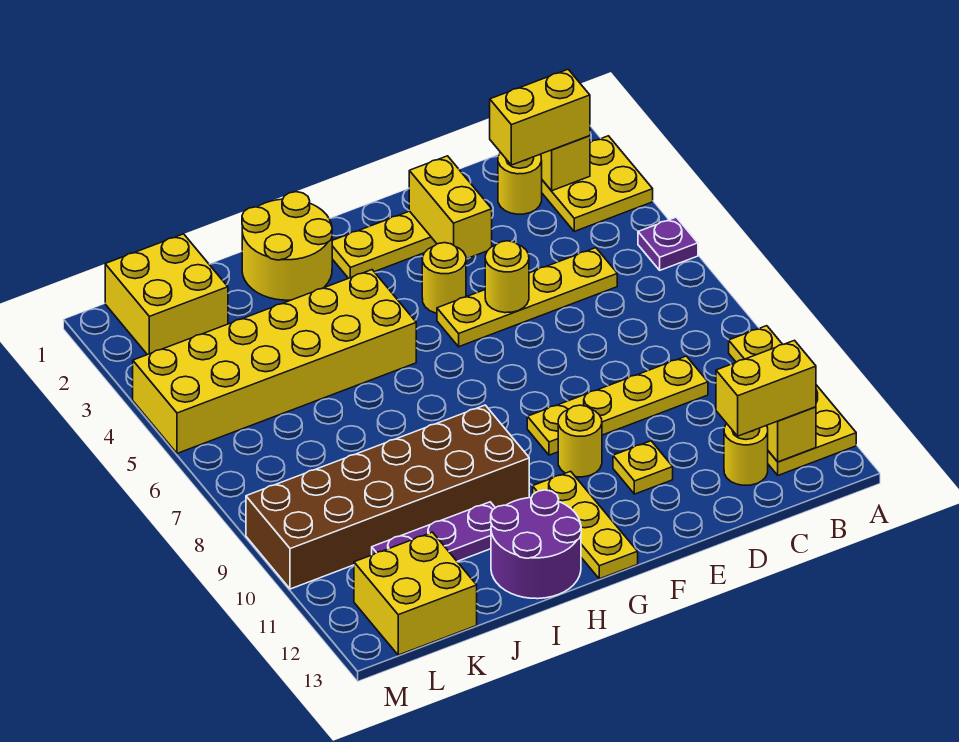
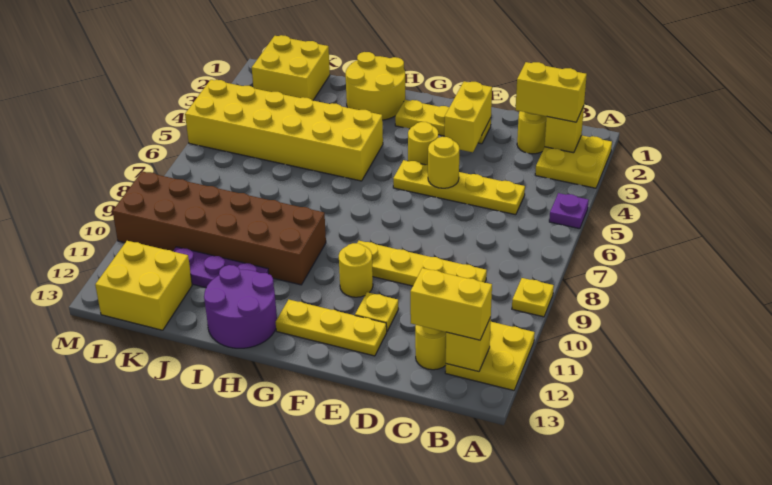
yellow plate G11:G13 level 1 -> yellow plate E12:G12 level 1

